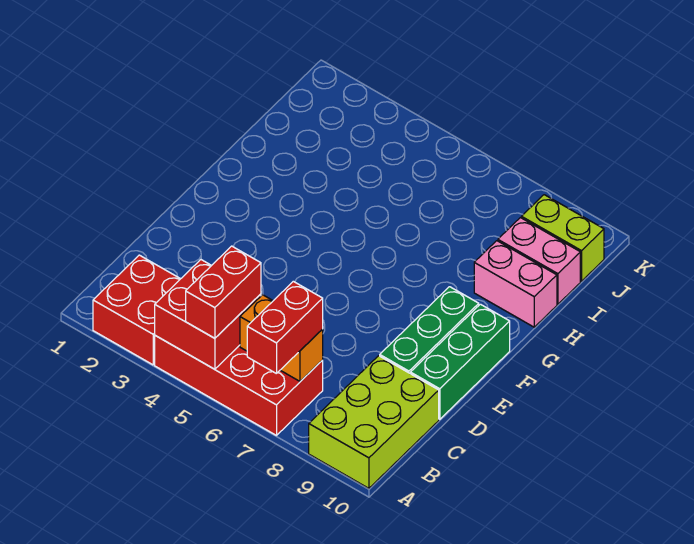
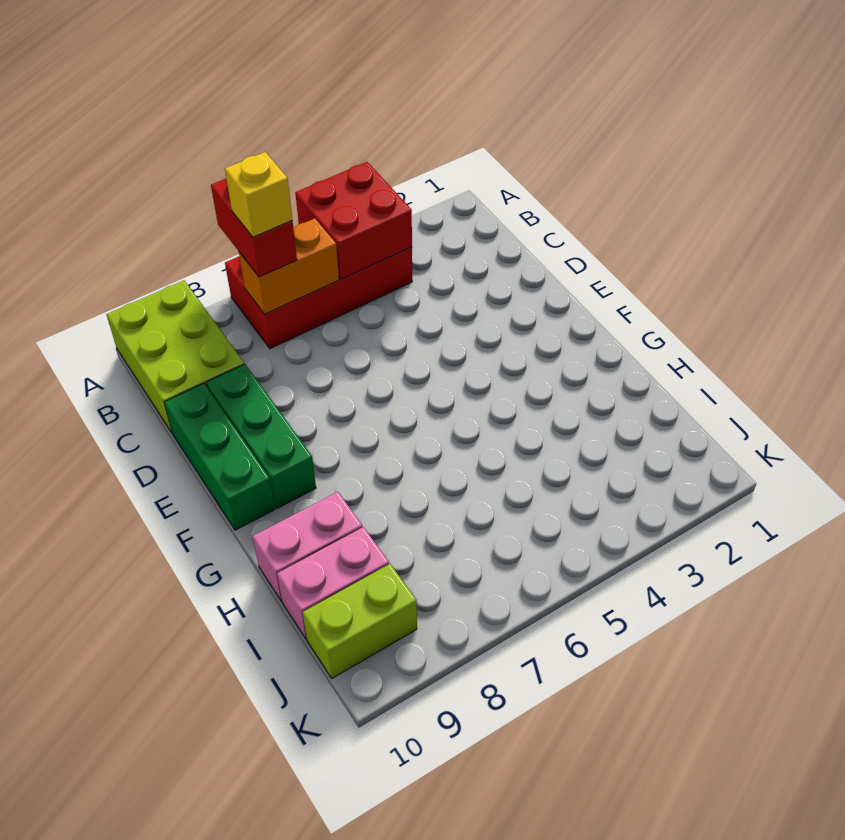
red brick A2:B3 level 1 -> none
red brick A5:B5 level 3 -> none
none -> yellow brick B7 level 4

